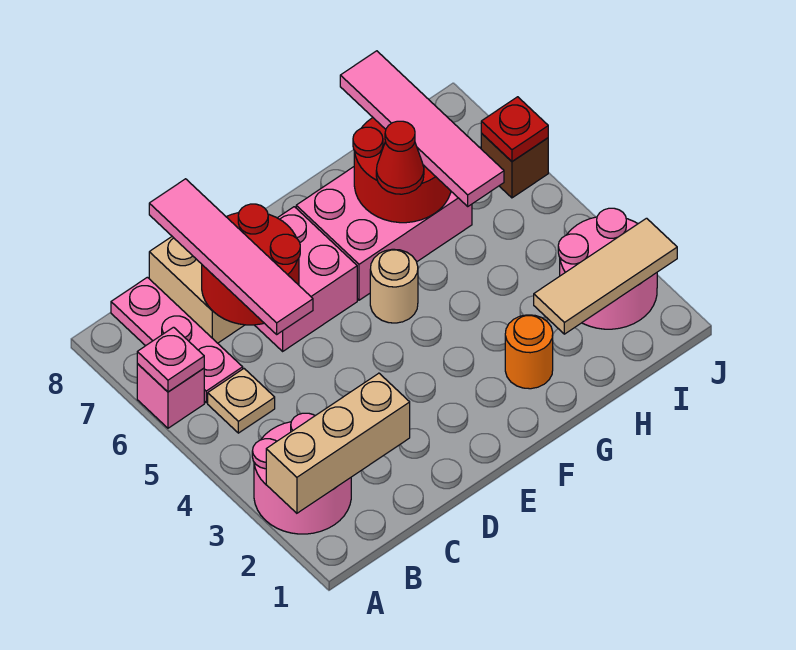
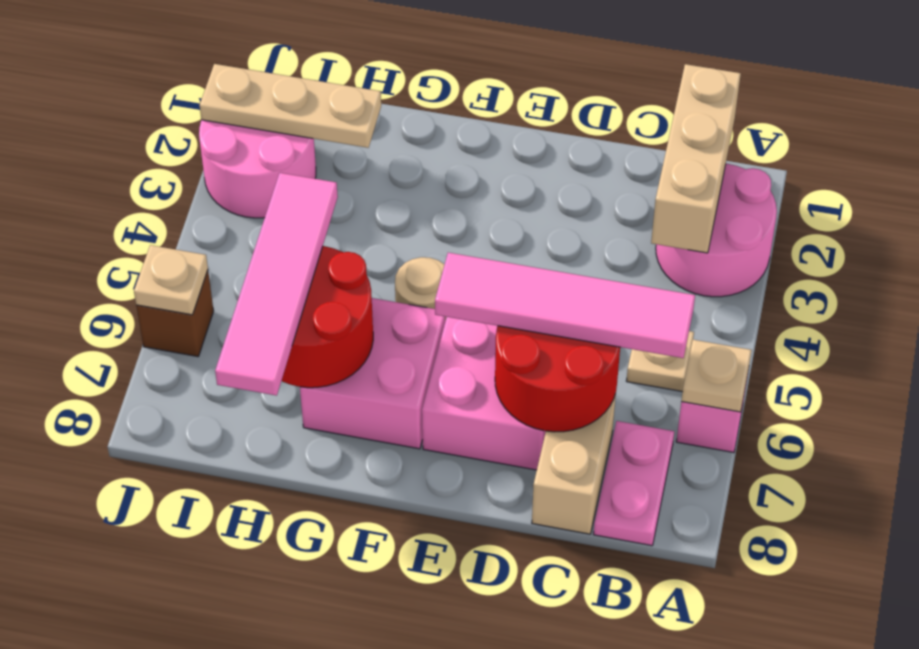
tan brick A2:C2 level 2 -> tan brick B1:B3 level 2
pink plate A6 level 2 -> tan plate A6 level 2
pink plate B6:B8 level 1 -> pink plate B7:B8 level 1
pink tile C5:C8 level 3 -> pink tile B6:E6 level 3
pink brick F6:H7 level 1 -> pink brick F6:G7 level 1
orange round brick G2 level 1 -> none
red cone G6 level 3 -> none
tan tile H2:J2 level 2 -> tan plate H2:J2 level 2
red plate J6 level 2 -> tan plate J6 level 2

